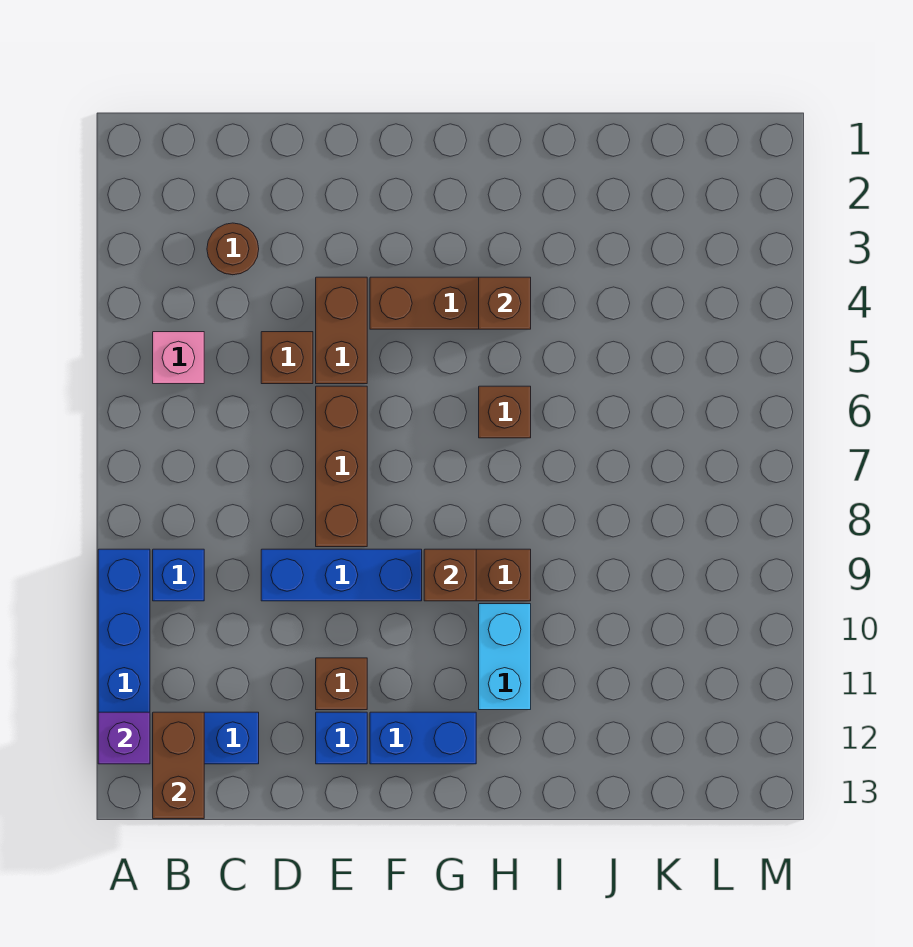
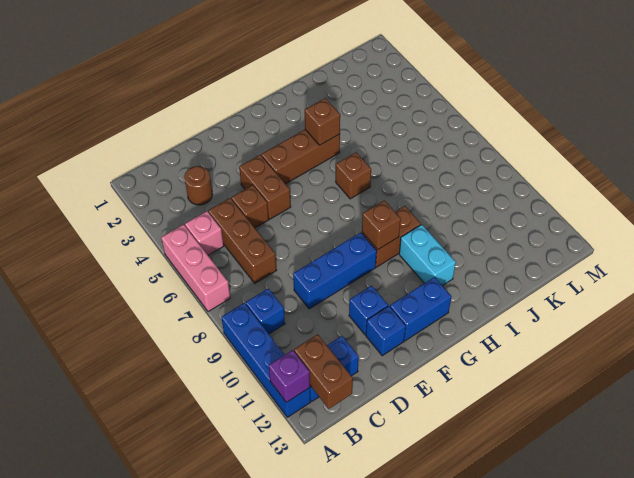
none -> pink brick A5:A7 level 1
brown brick E6:E8 level 1 -> brown brick C5:C7 level 1
brown brick E11 level 1 -> blue brick E11 level 1

